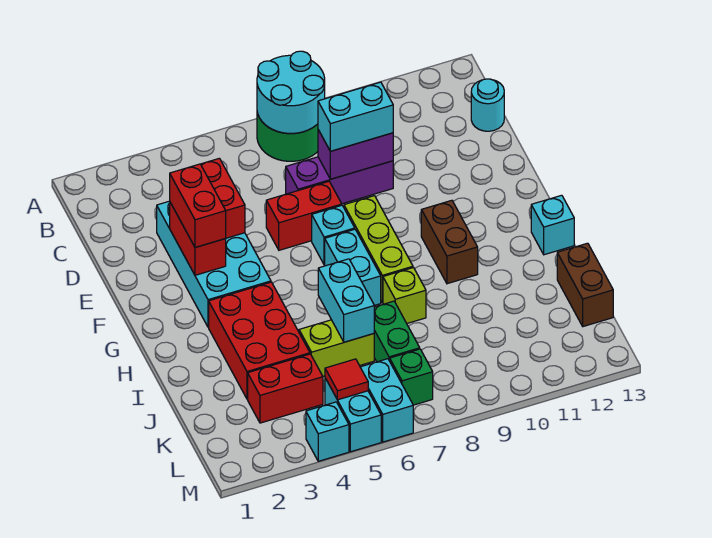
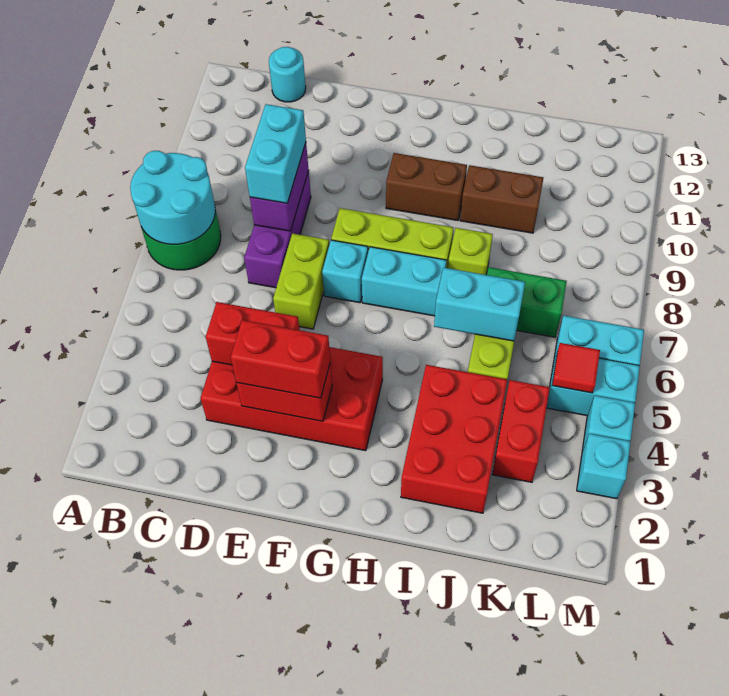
cyan brick D3:G4 level 1 -> red brick D3:G4 level 1
red brick E6:E7 level 1 -> lime brick E6:E7 level 1
red brick H3:J4 level 1 -> red brick I2:J4 level 1
cyan brick H13 level 1 -> cyan brick M3 level 1
brown brick J13:K13 level 1 -> brown brick I10:J10 level 1
green brick L7 level 1 -> none

